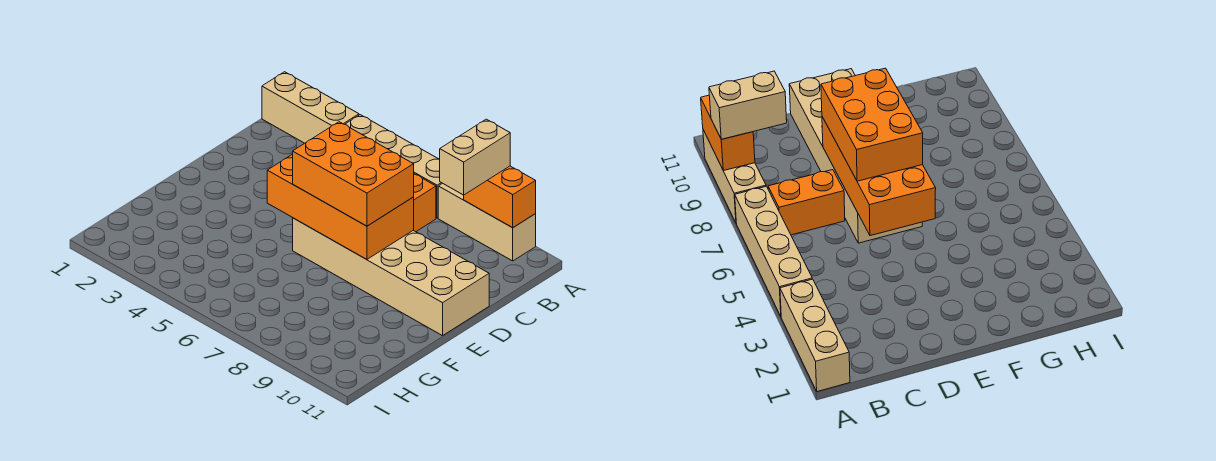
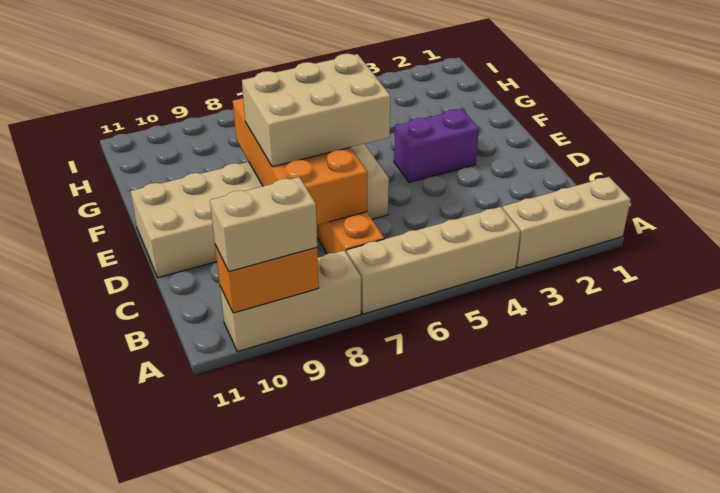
tan brick A9:B9 level 3 -> tan brick A9:A10 level 3
orange brick D5:E8 level 2 -> orange brick C7:F8 level 2
orange brick D6:E8 level 3 -> tan brick D6:E8 level 3
none -> purple brick E3:E4 level 1

